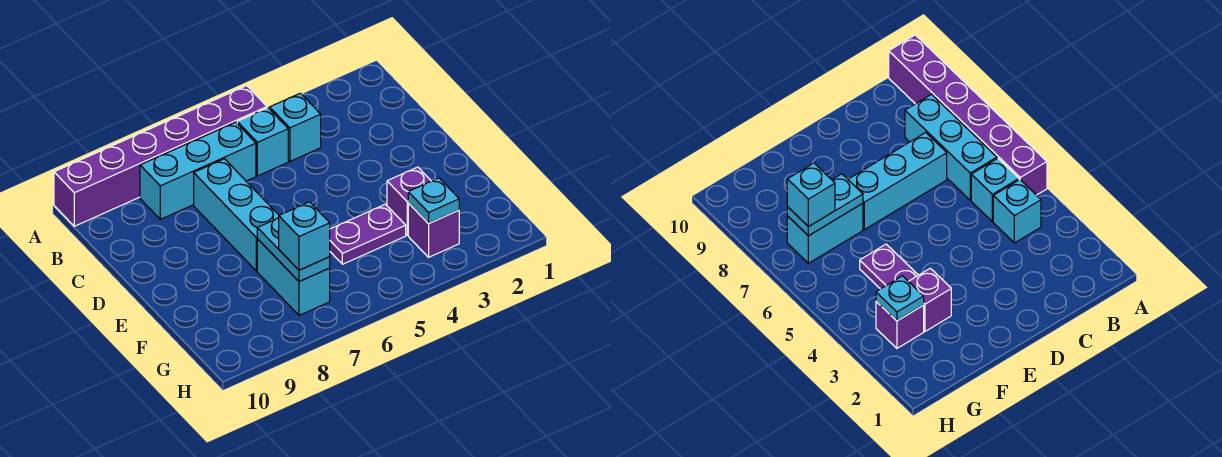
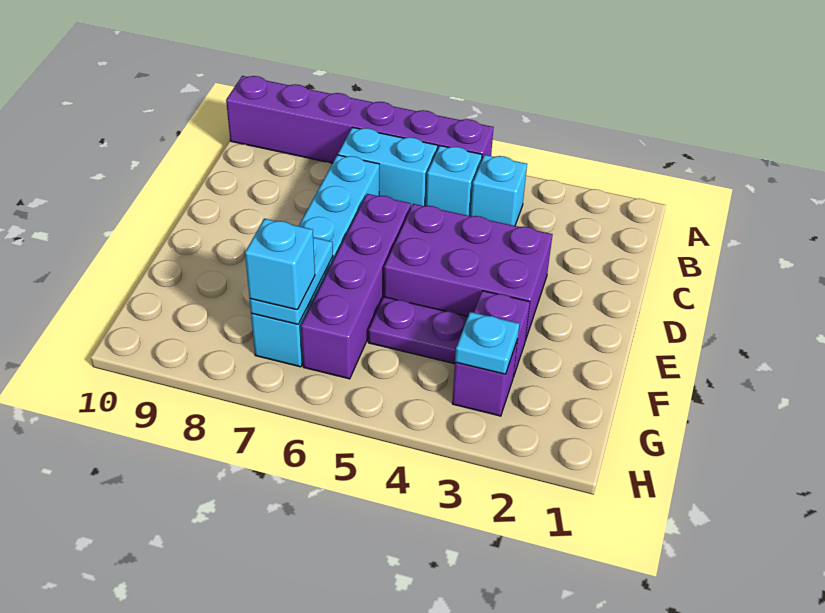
cyan brick B6:B8 level 1 -> cyan brick B6:B7 level 1
none -> purple brick D3:E5 level 1
none -> purple brick D6:G6 level 1

